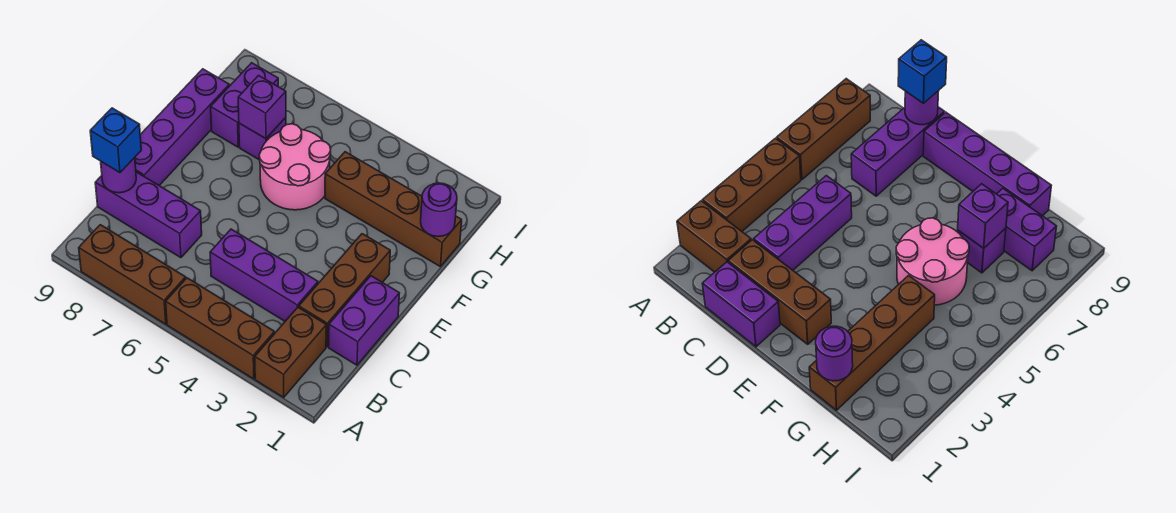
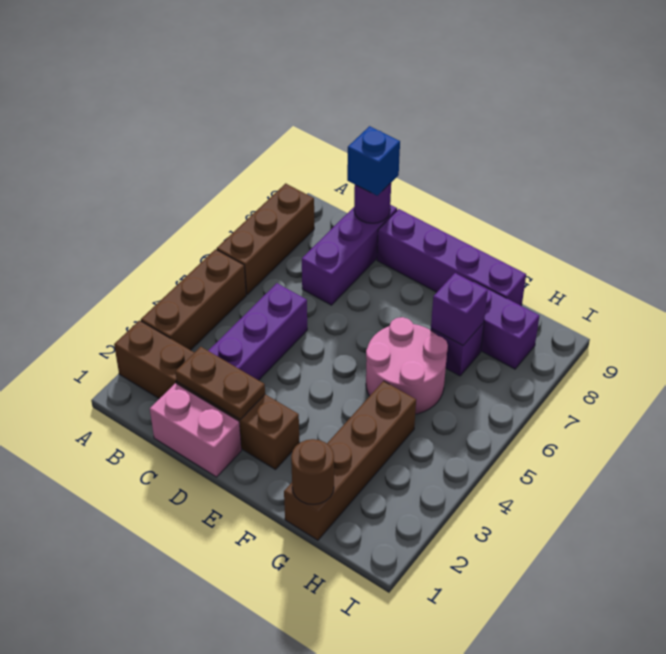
purple brick C1:D1 level 1 -> pink brick C1:D1 level 1
none -> brown plate C2:D2 level 2
purple round brick G1 level 2 -> brown round brick G1 level 2

